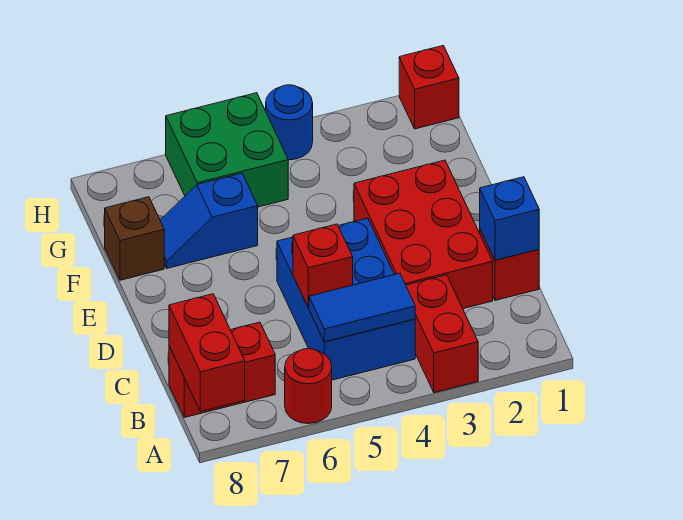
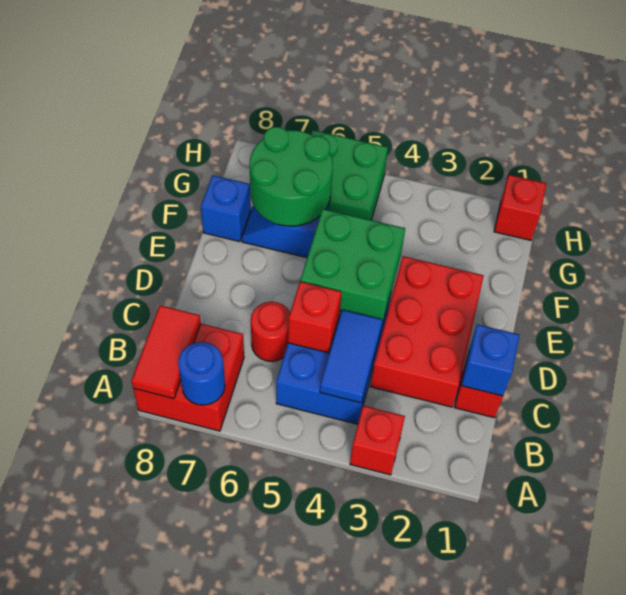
red brick A3:B3 level 1 -> red brick A3 level 1
red round brick A6 level 1 -> red round brick C6 level 1
red brick A8:B8 level 2 -> red tile A8:B8 level 2
blue tile B4:B5 level 2 -> blue tile B4:C4 level 2
red brick B7:B8 level 1 -> red brick A7:B8 level 1
none -> green brick D4:E5 level 2
none -> green round brick F6:G7 level 2
brown brick F8 level 1 -> blue brick F8 level 1
blue round brick H4 level 1 -> blue round brick A7 level 2

